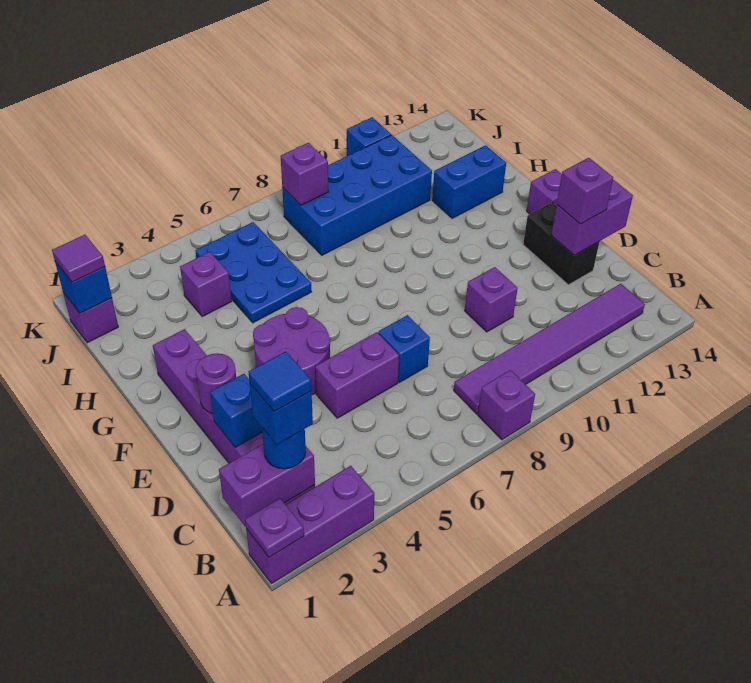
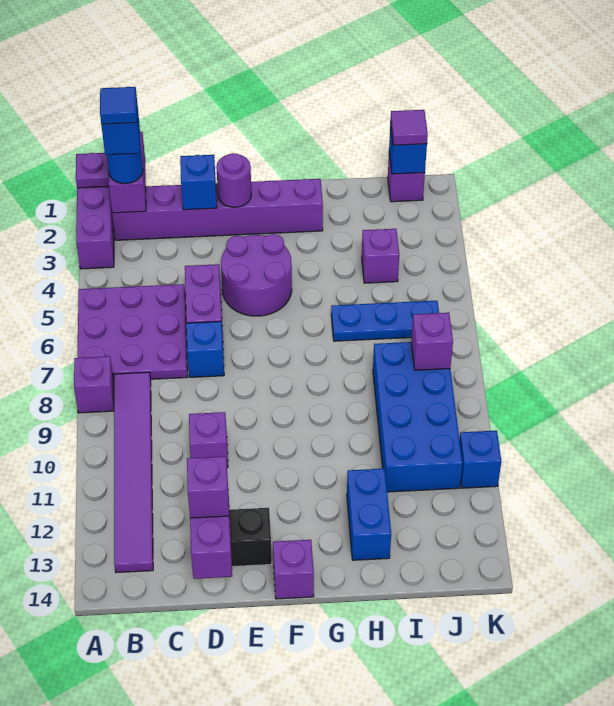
none -> purple plate A5:C7 level 1
blue plate H5:J6 level 1 -> blue plate H6:J6 level 1

